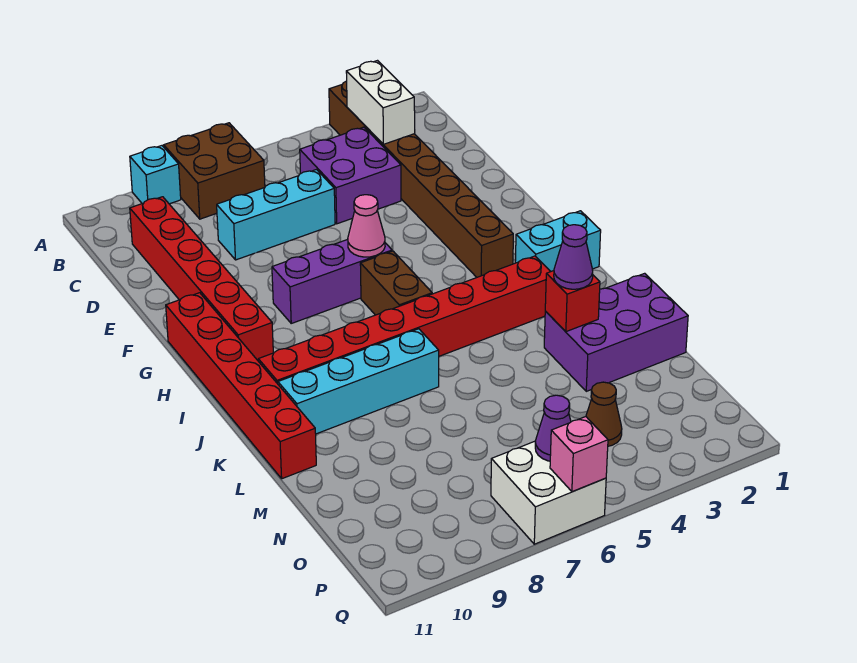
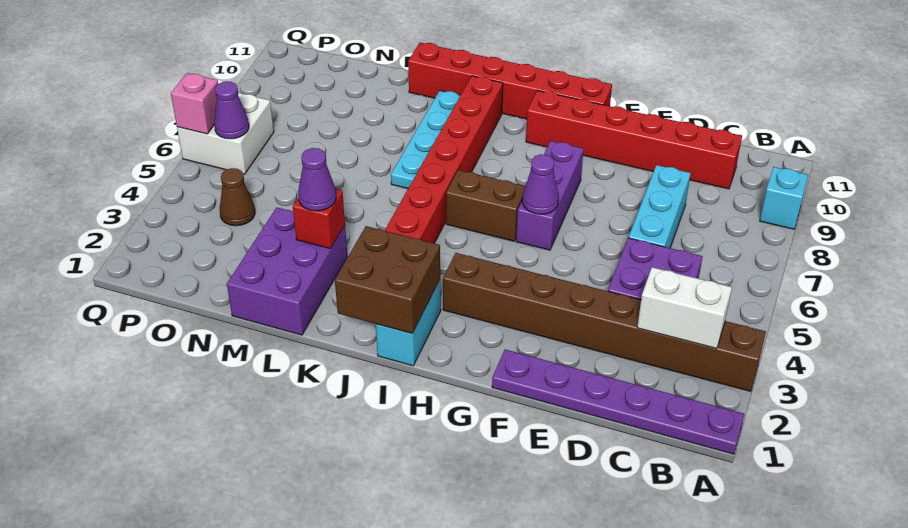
none -> purple plate A1:F1 level 1
brown brick A7:B8 level 1 -> brown brick I1:J2 level 2
pink cone G6 level 2 -> purple cone G6 level 2
cyan brick K7:K10 level 1 -> cyan plate K7:K10 level 1

